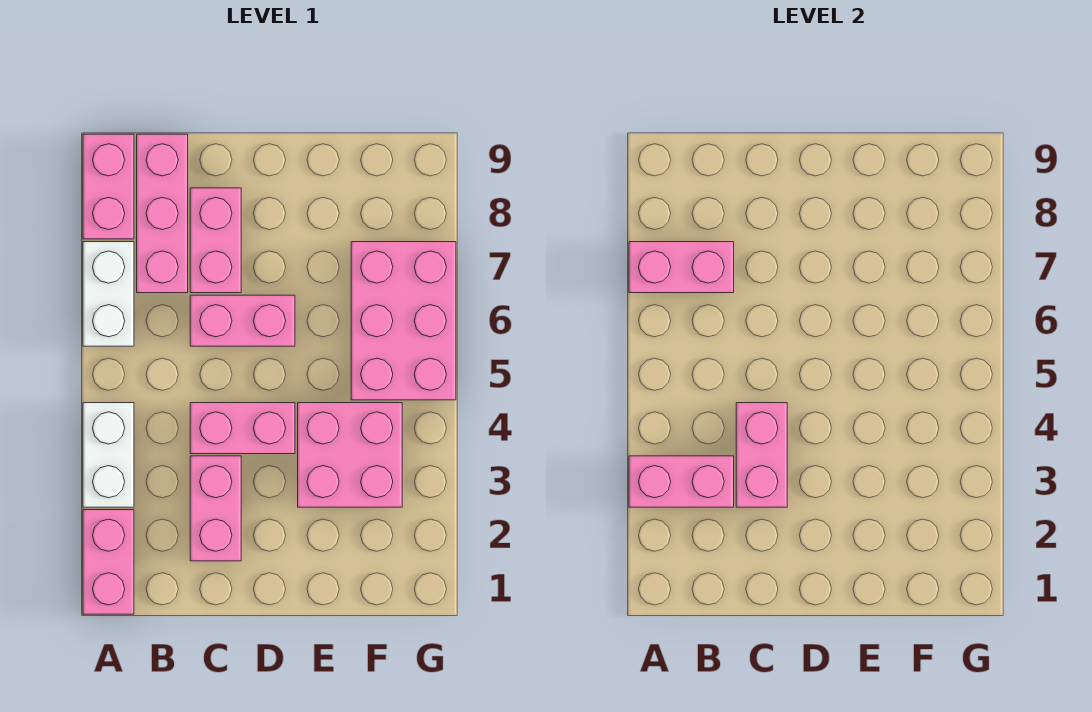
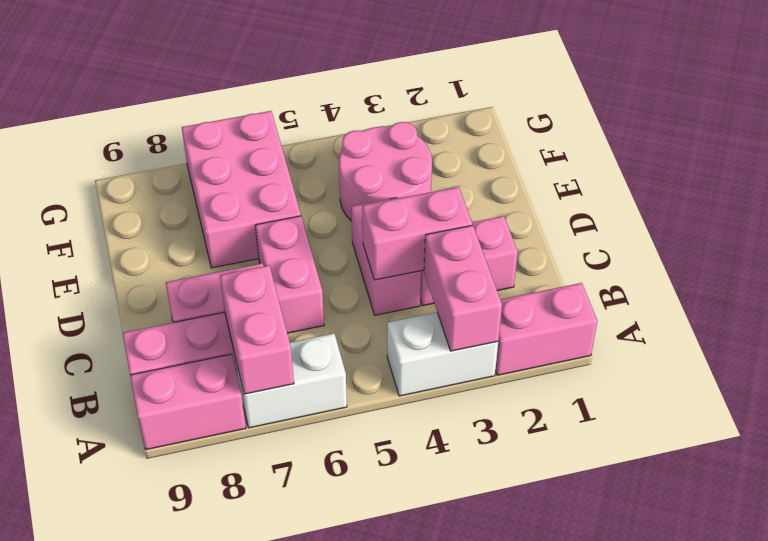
pink brick E3:F4 level 1 -> pink round brick E3:F4 level 1
pink brick F5:G7 level 1 -> pink brick E6:G7 level 1

